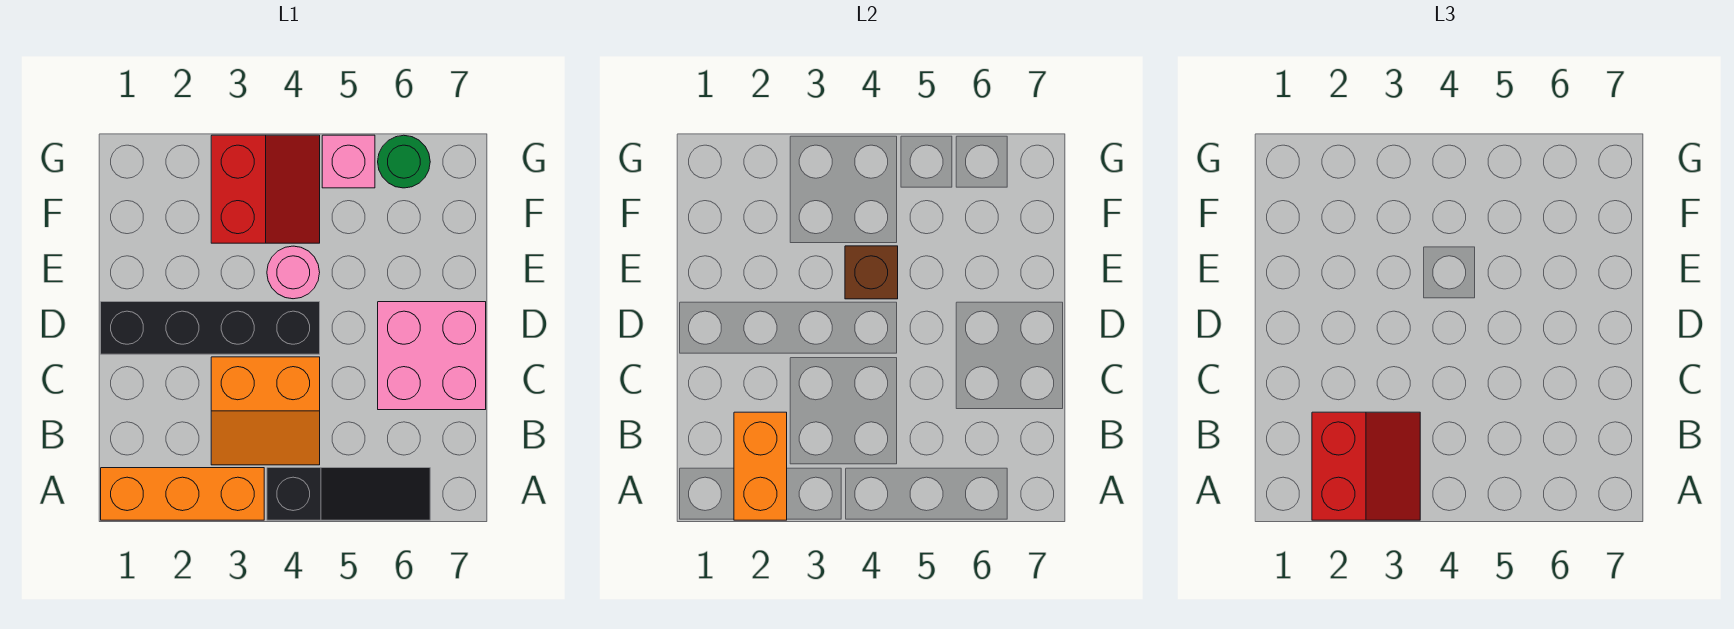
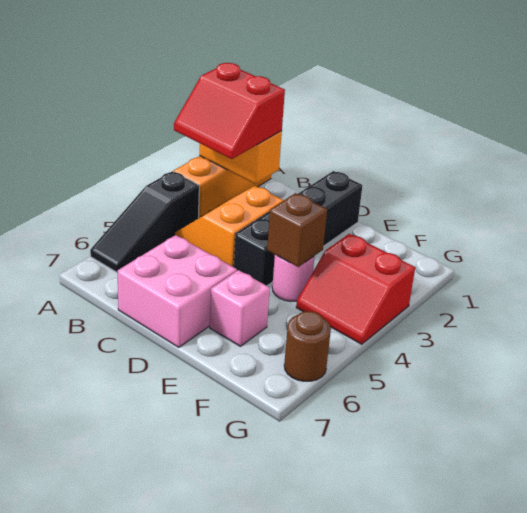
pink brick G5 level 1 -> pink brick E6 level 1
green round brick G6 level 1 -> brown round brick G6 level 1

